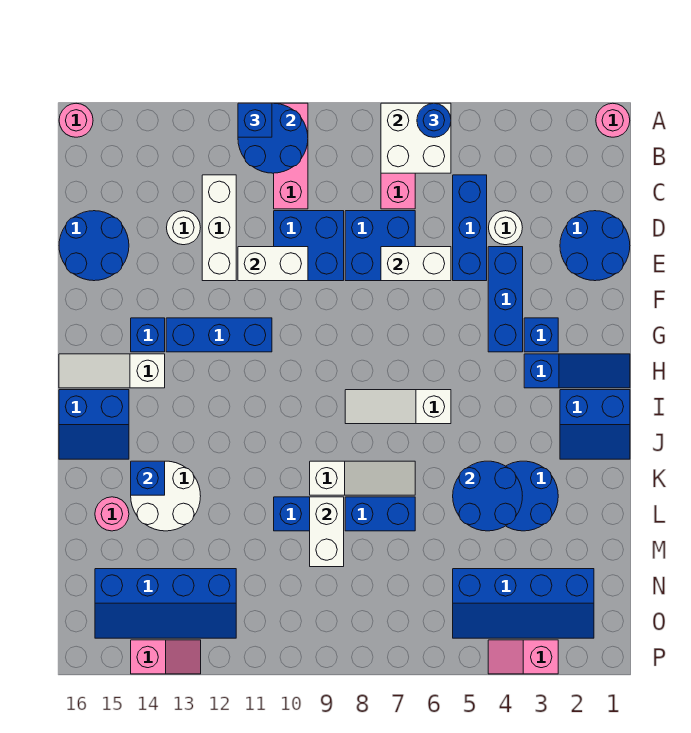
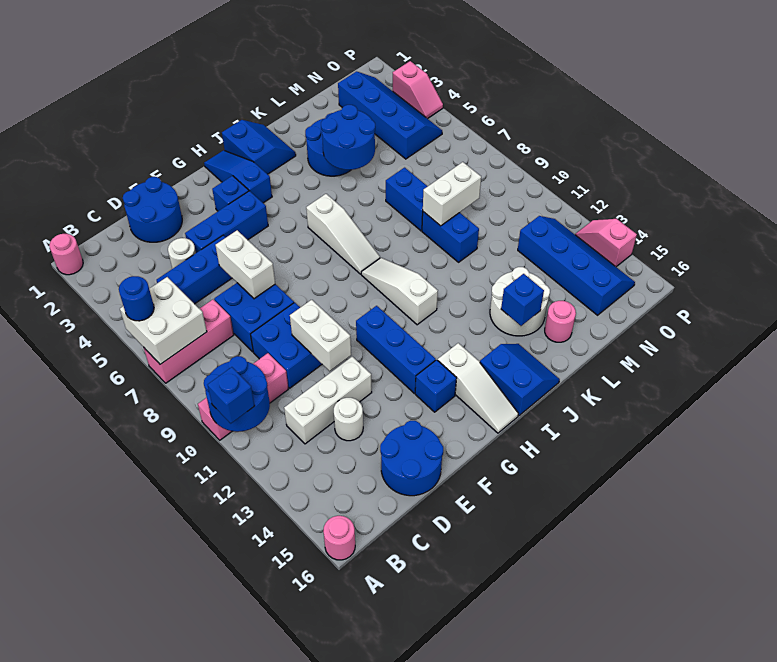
white slope K7:K9 level 1 top 9 -> white slope I9:I11 level 1 top 11

